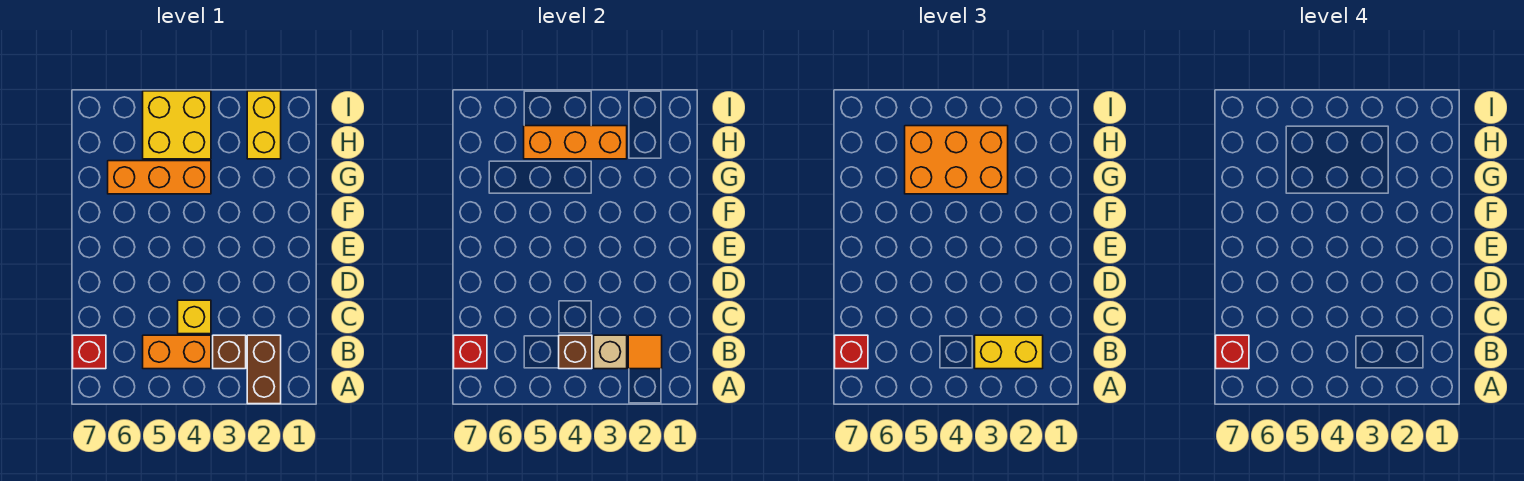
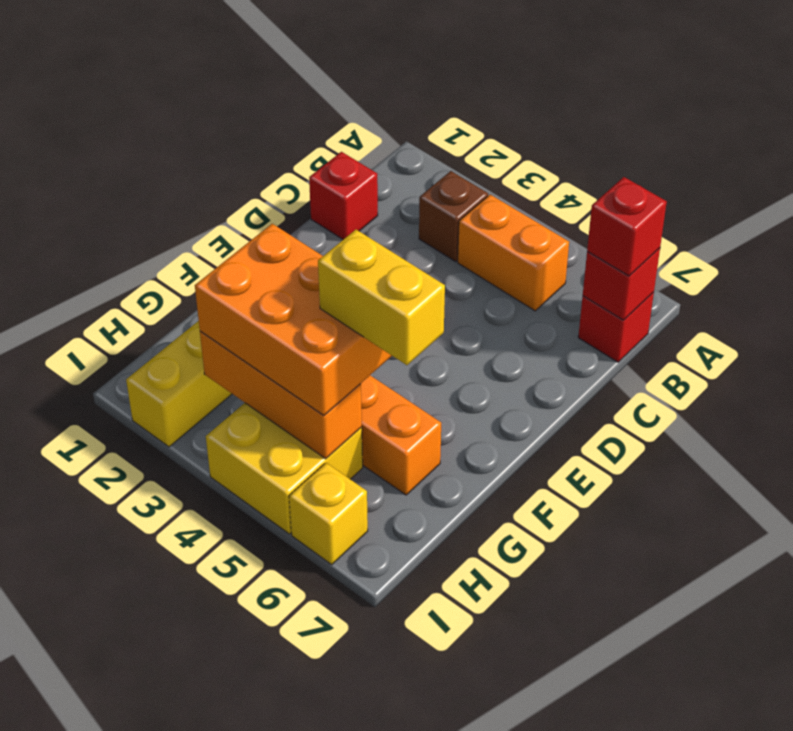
brown brick A2:B2 level 1 -> none
orange tile B2 level 2 -> none
yellow brick B2:B3 level 3 -> yellow brick G5:G6 level 4
tan brick B3 level 2 -> none
brown brick B4 level 2 -> none
red brick B7 level 4 -> red brick C1 level 1
yellow brick C4 level 1 -> yellow brick I6 level 1

